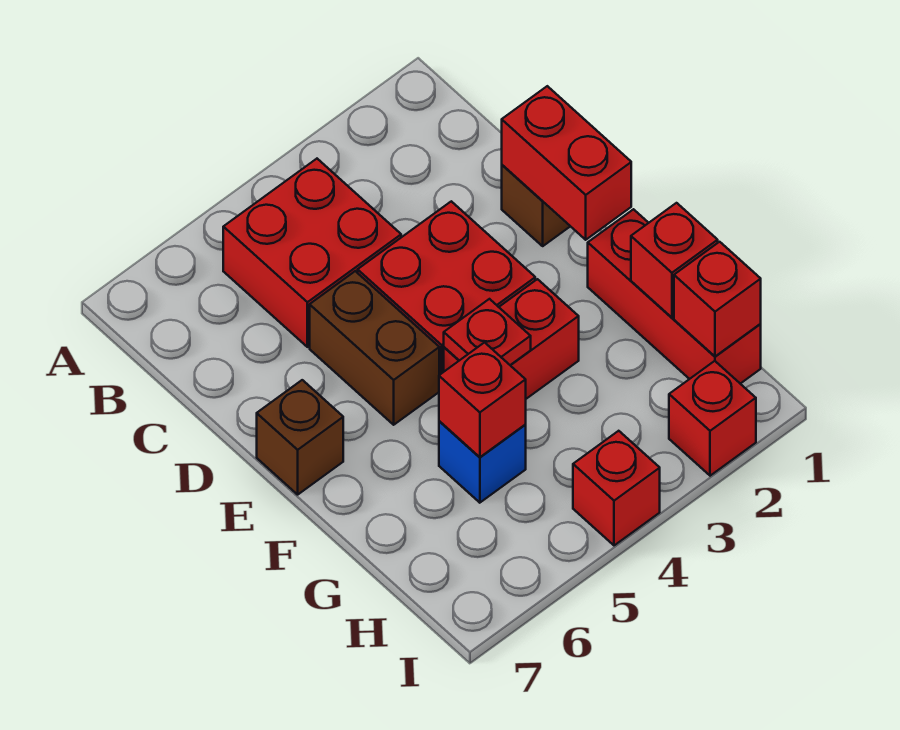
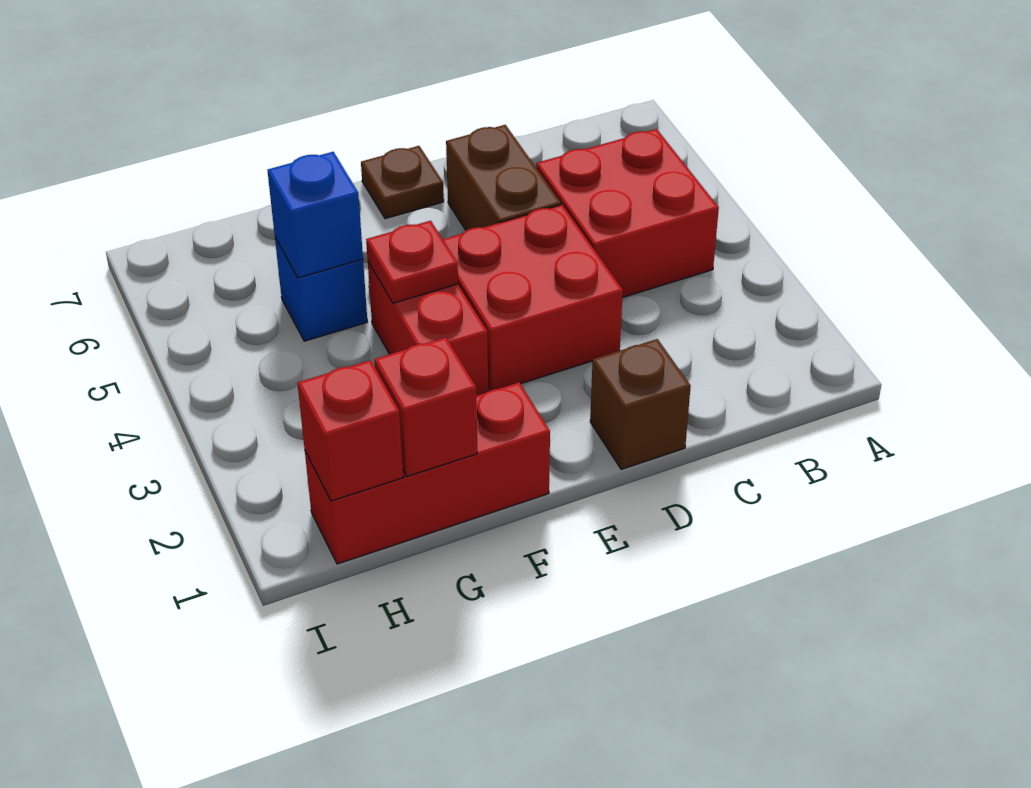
red brick D1:E1 level 2 -> none
brown brick D5:E5 level 1 -> brown brick D5:D6 level 1
brown brick E7 level 1 -> brown plate E7 level 1
red brick G5 level 2 -> blue brick G5 level 2
red brick I2 level 1 -> none
red brick I4 level 1 -> none

